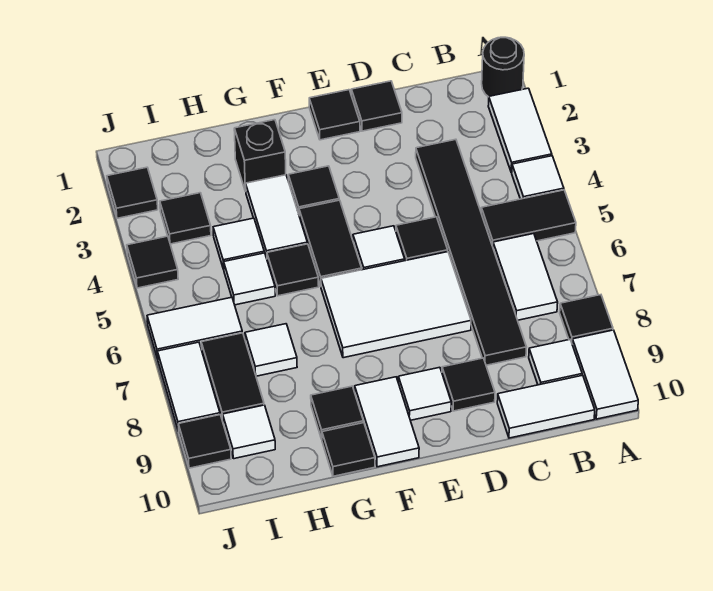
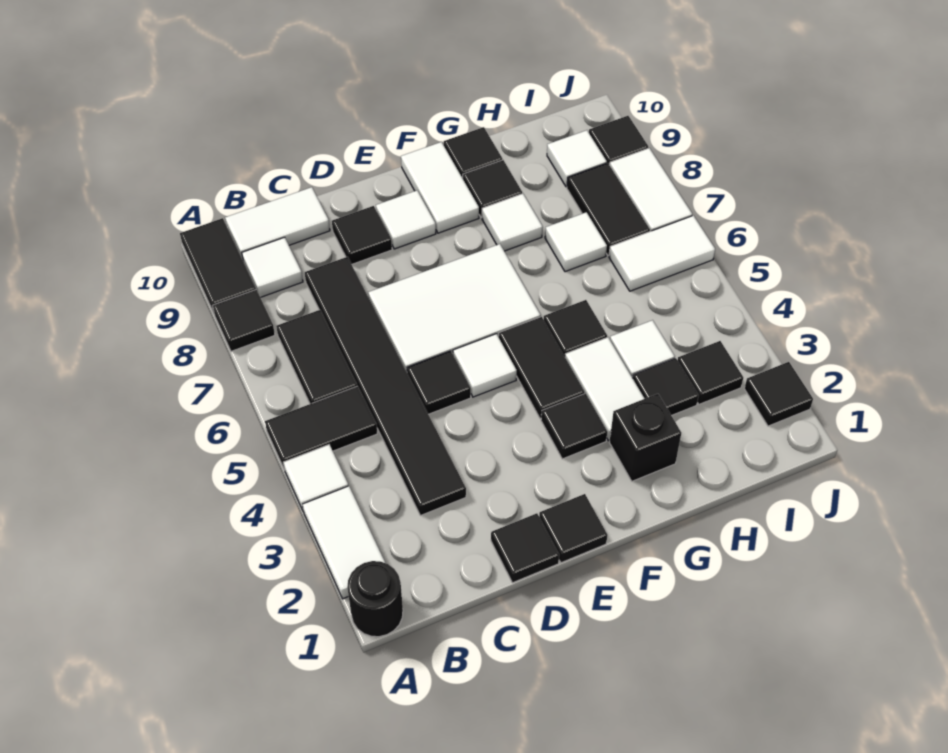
white tile A9:A10 level 1 -> black tile A9:A10 level 1
white tile B6:B7 level 1 -> black tile B6:B7 level 1
white tile H5 level 1 -> white tile G8 level 1
black tile J4 level 1 -> black tile H3 level 1

